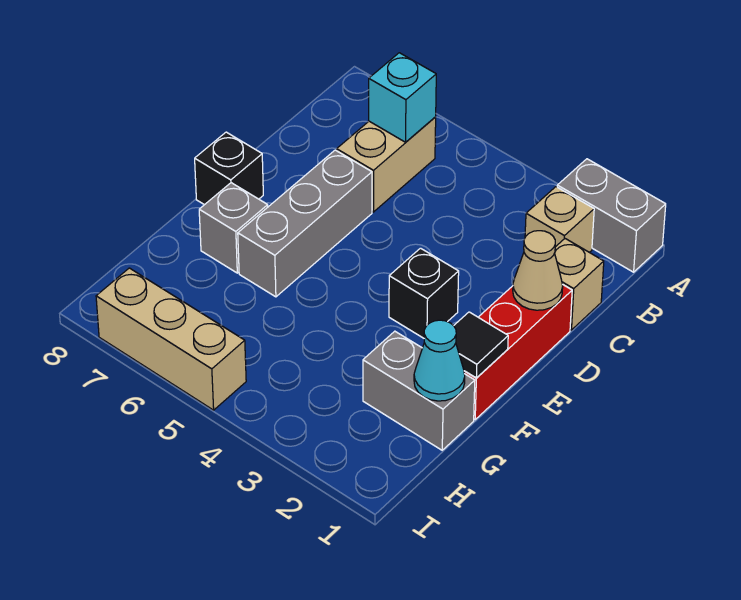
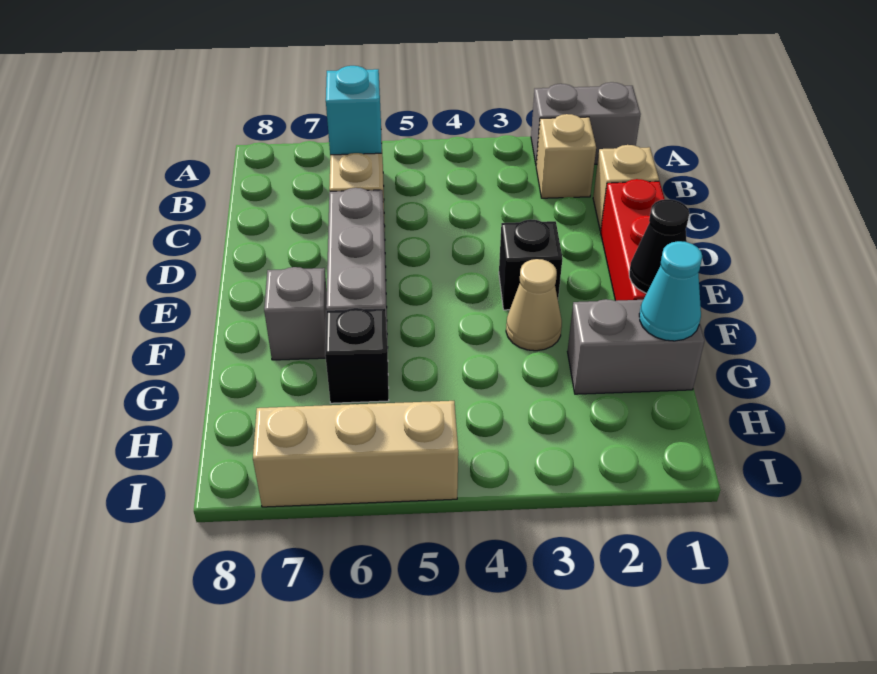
tan cone D1 level 2 -> tan cone F3 level 1
black brick E8 level 1 -> black brick G6 level 1
black tile F1 level 2 -> black cone F1 level 2

